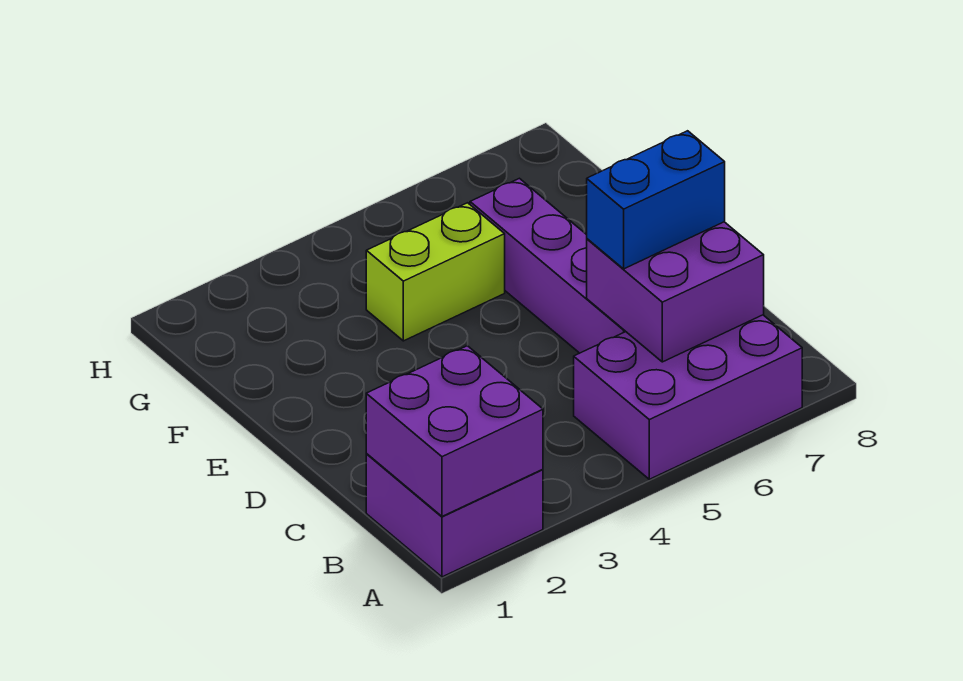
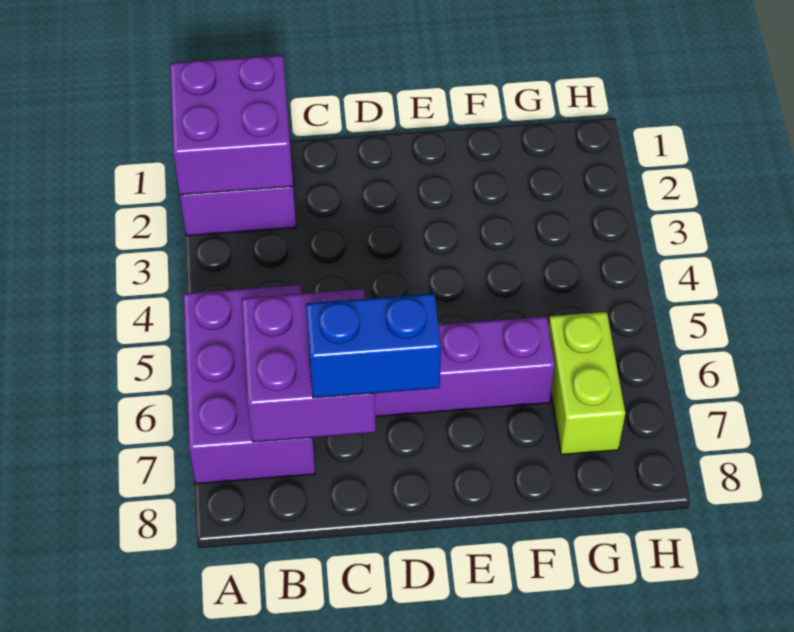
blue brick C6:C7 level 3 -> blue brick C7:D7 level 3
lime brick F4:F5 level 1 -> lime brick G6:G7 level 1

